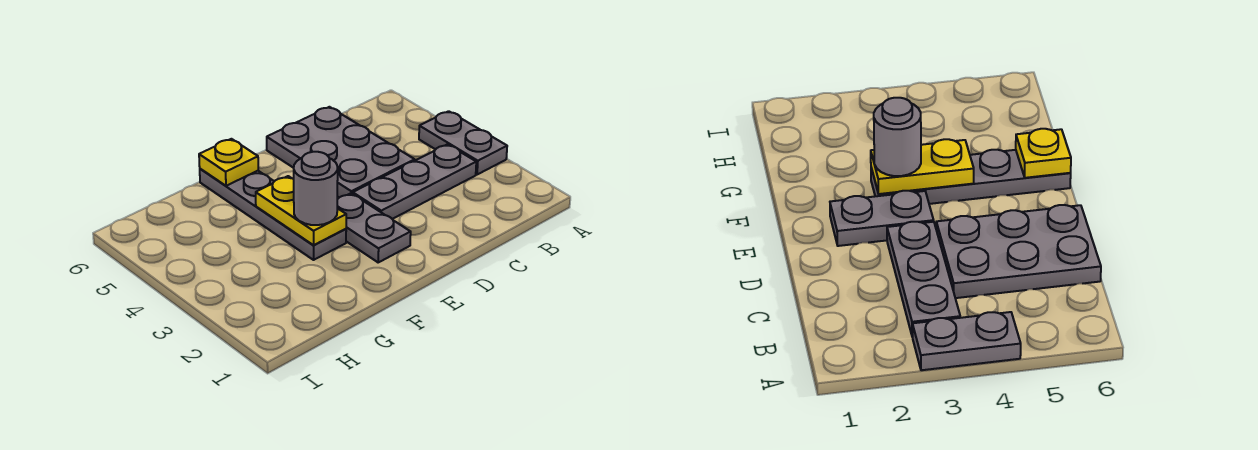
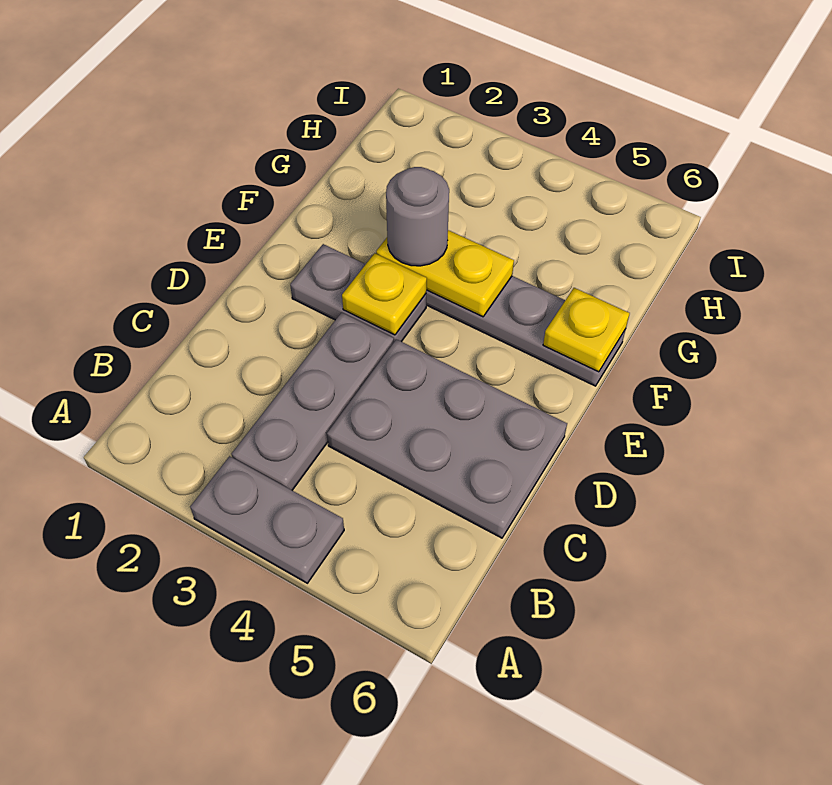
none -> yellow plate E3 level 2

